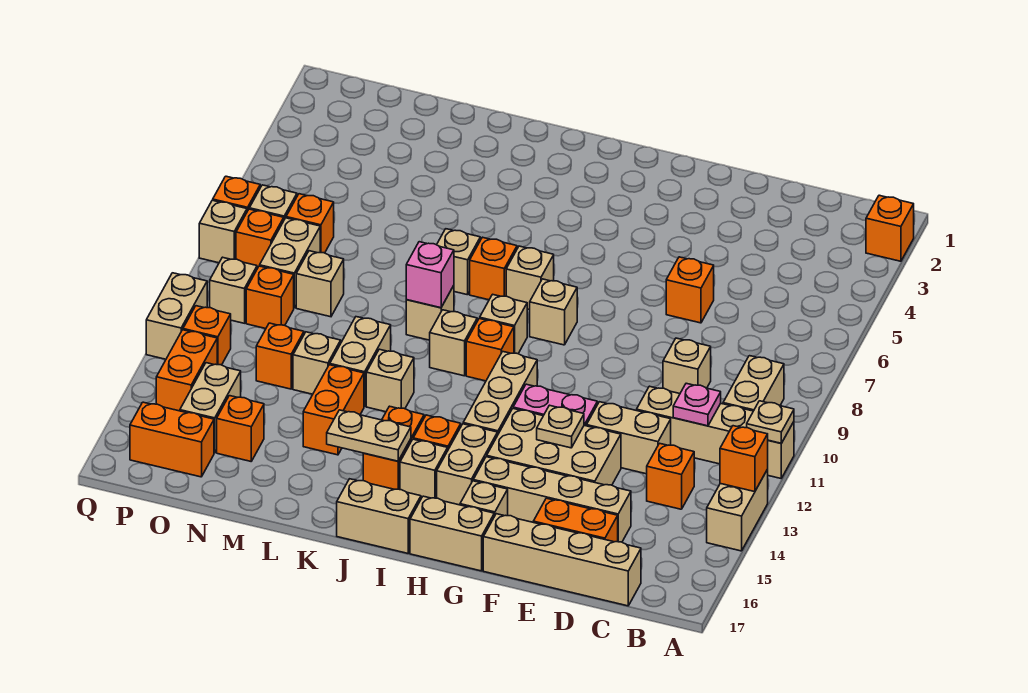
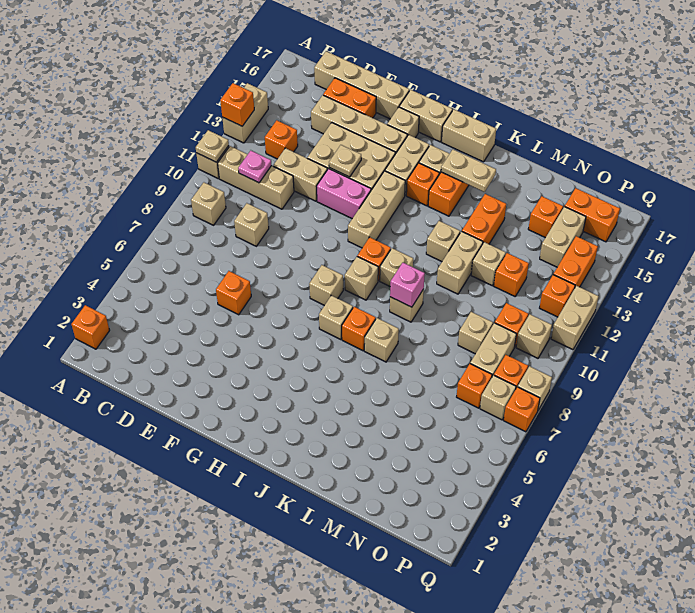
tan brick B9:B10 level 1 -> tan brick B9 level 1

